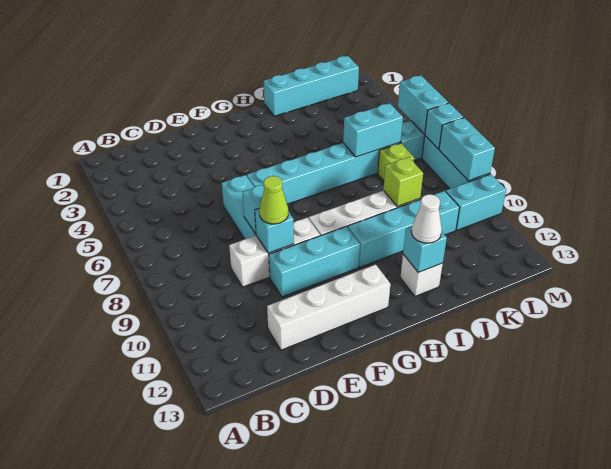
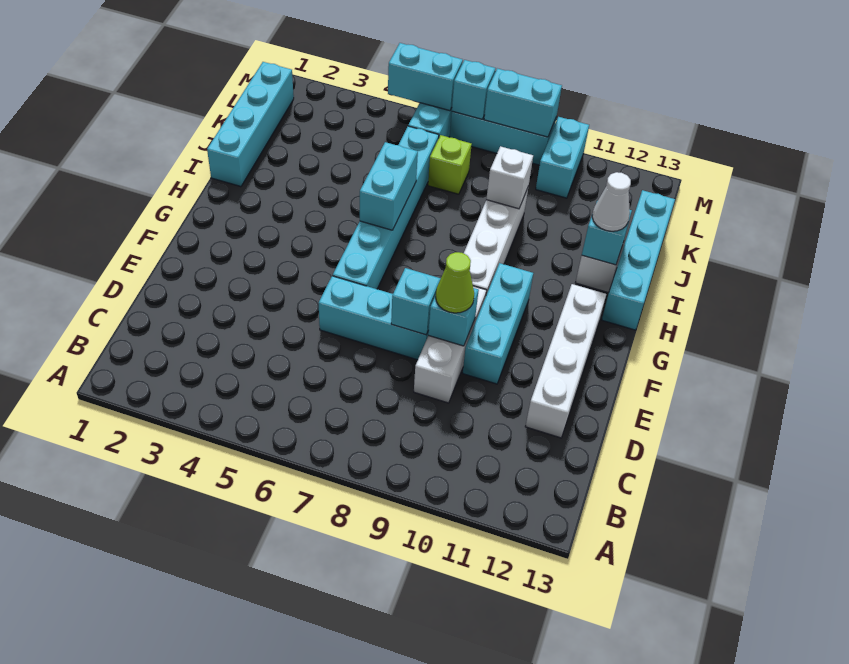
cyan brick H10:K10 level 1 -> cyan brick H13:K13 level 1
cyan brick J6:K6 level 2 -> cyan brick H6:I6 level 2
lime brick J9 level 2 -> white brick J9 level 2

